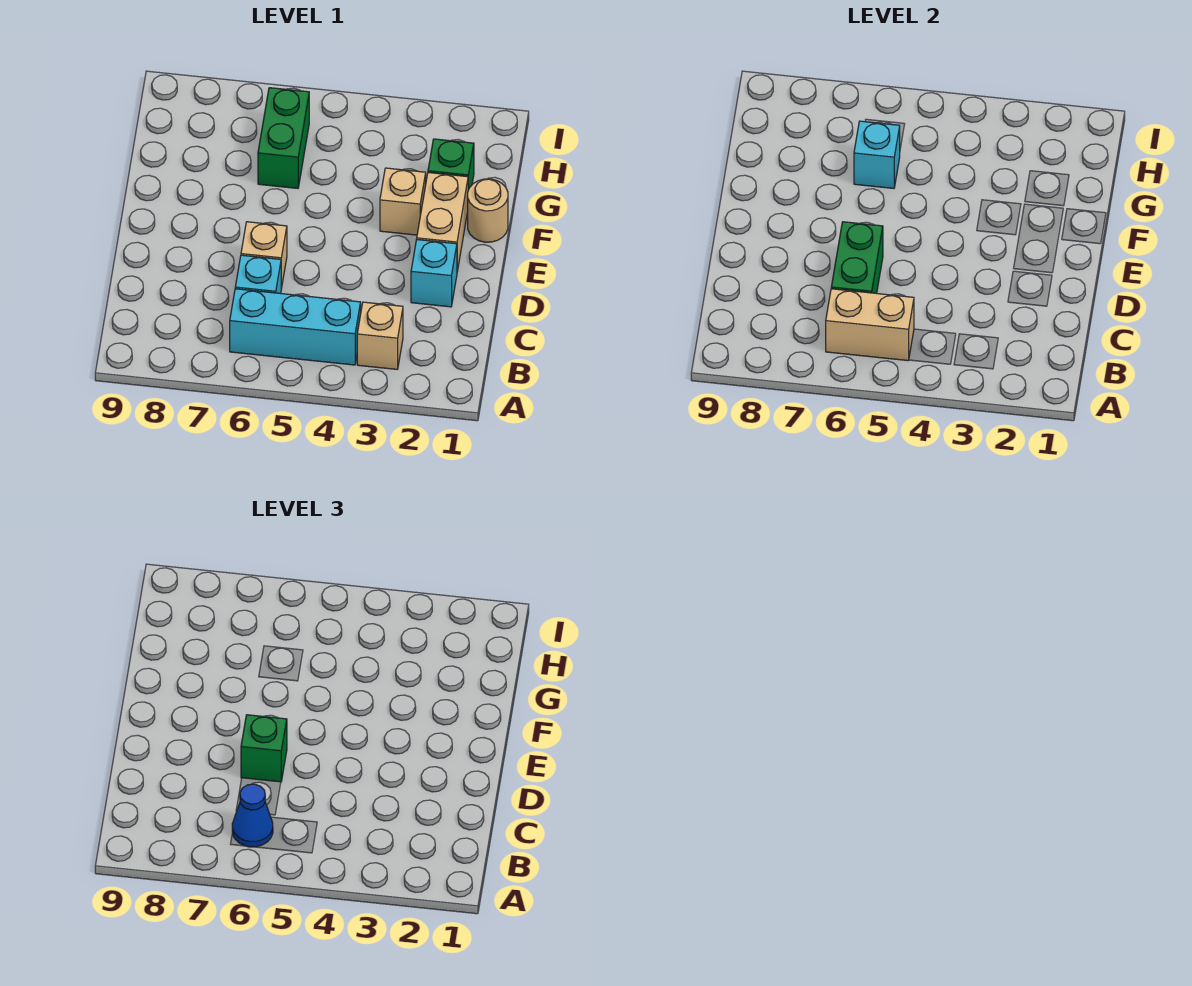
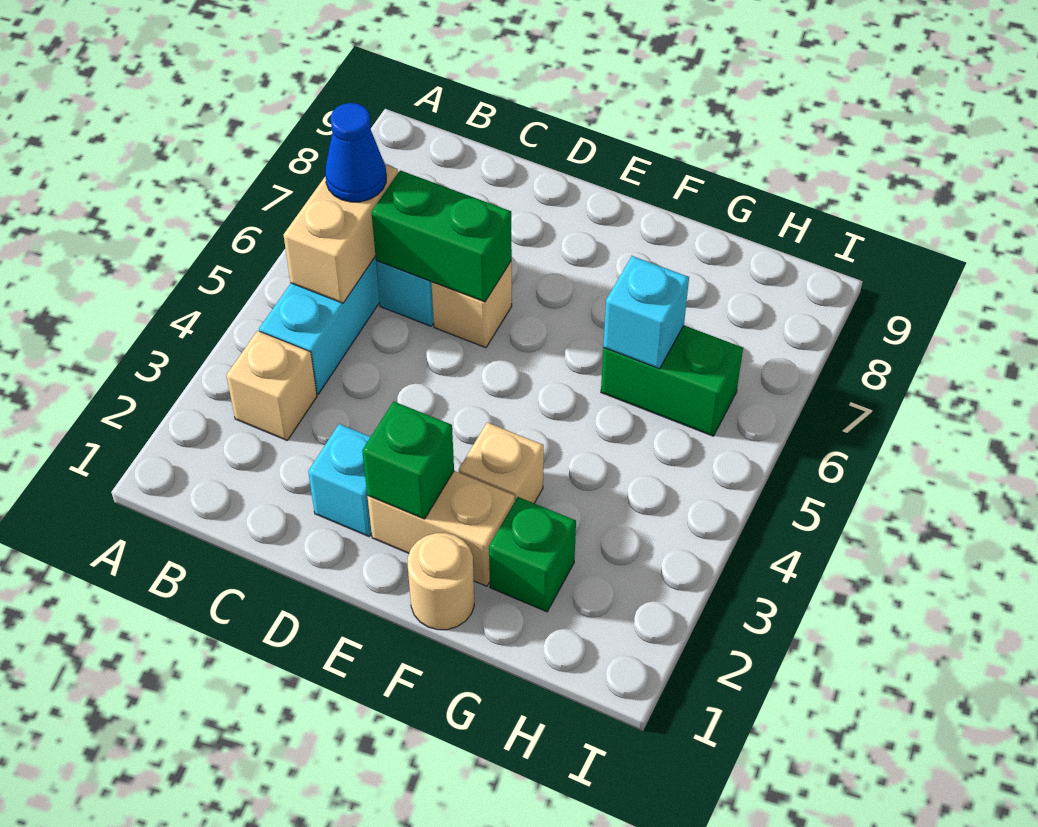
green brick D6 level 3 -> green brick E2 level 2

